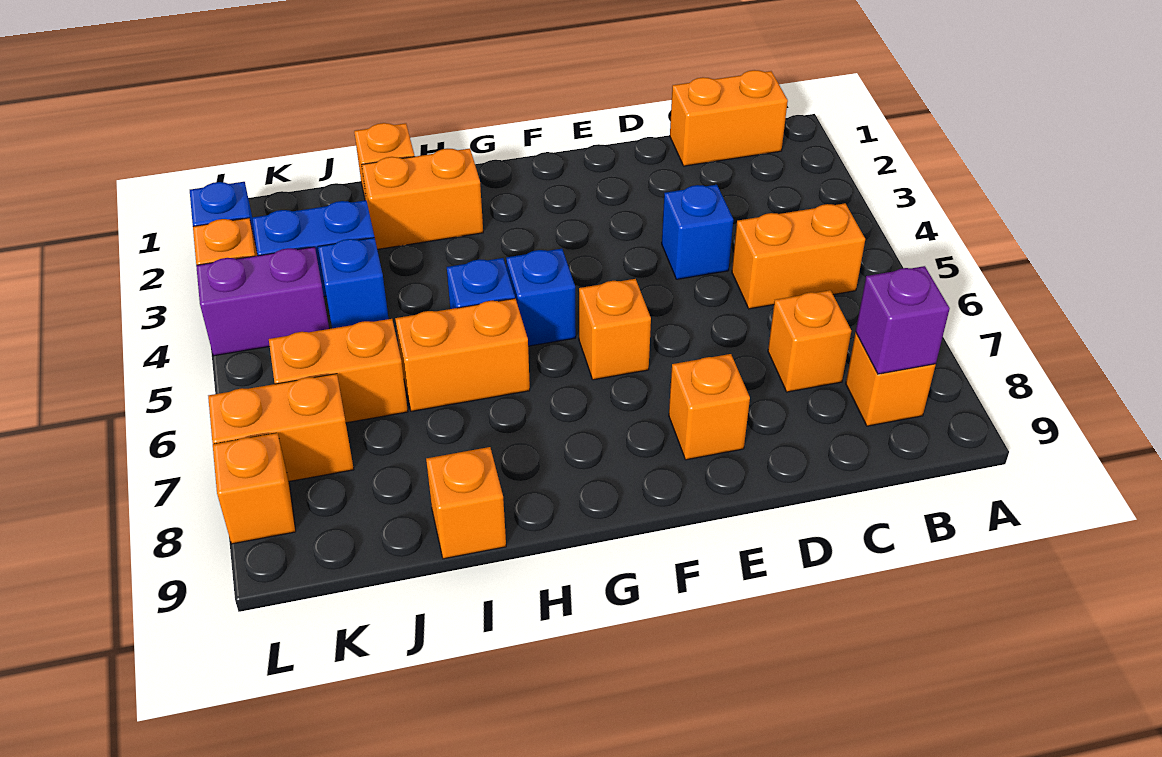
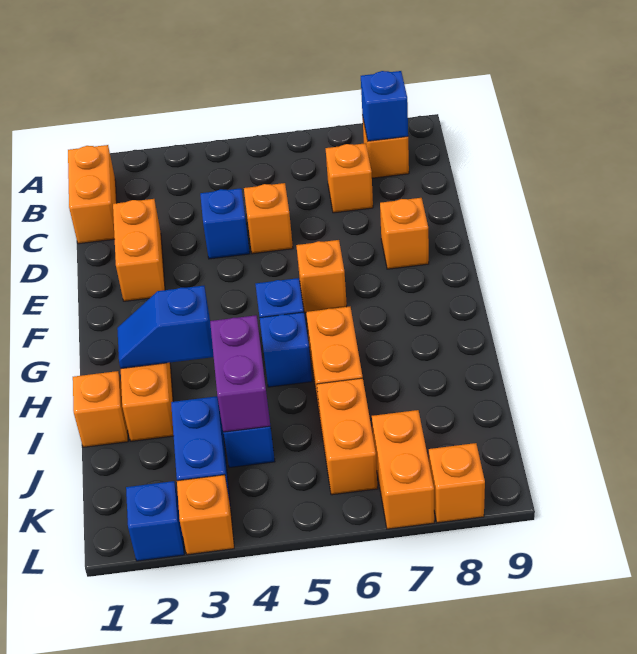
orange brick B5:C5 level 1 -> orange brick D2:E2 level 1
purple brick B8 level 2 -> blue brick B8 level 2
none -> blue slope H2:H3 level 2 top 3
orange brick I9 level 1 -> orange brick D5 level 1
purple brick K4:L4 level 1 -> purple brick I4:J4 level 2

